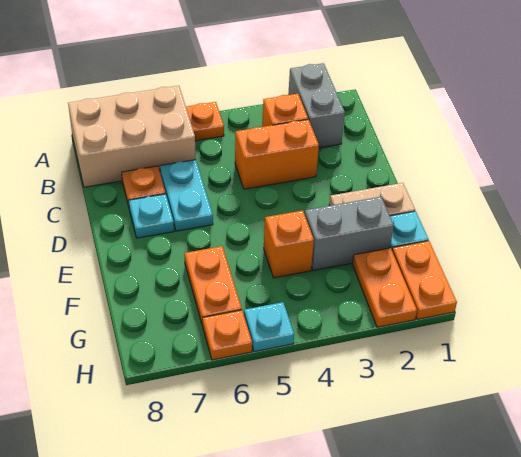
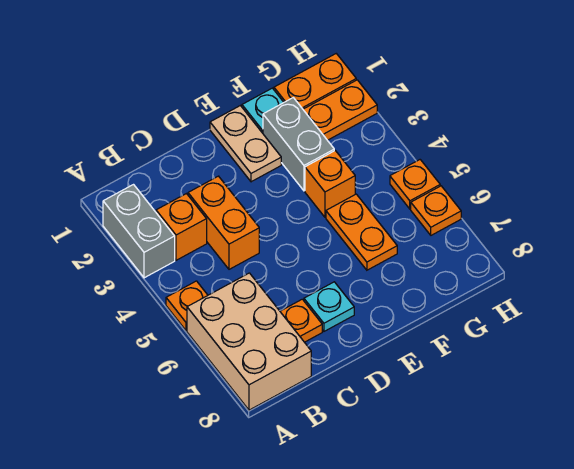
grey brick A2:B2 level 1 -> grey brick A2:A3 level 1
cyan plate C6:D6 level 1 -> none
orange plate F6:G6 level 1 -> orange plate F5:F6 level 1
cyan plate H5 level 1 -> orange plate H5 level 1

